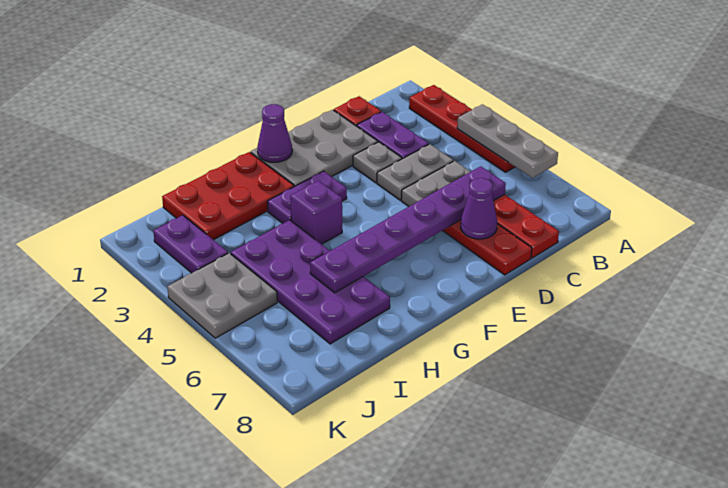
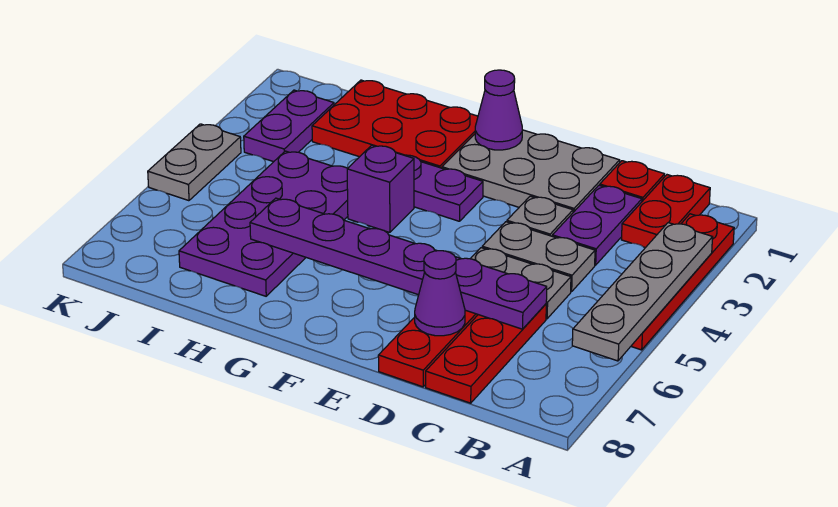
grey plate A4:A6 level 2 -> grey plate A3:A6 level 2
none -> red plate B1:B2 level 1
grey plate J4:K5 level 1 -> grey plate K4:K5 level 1

